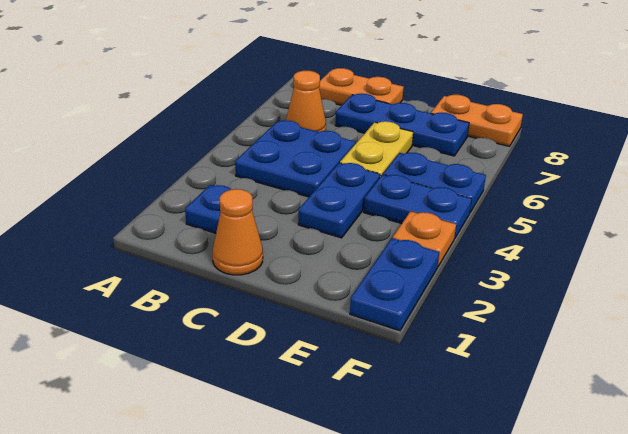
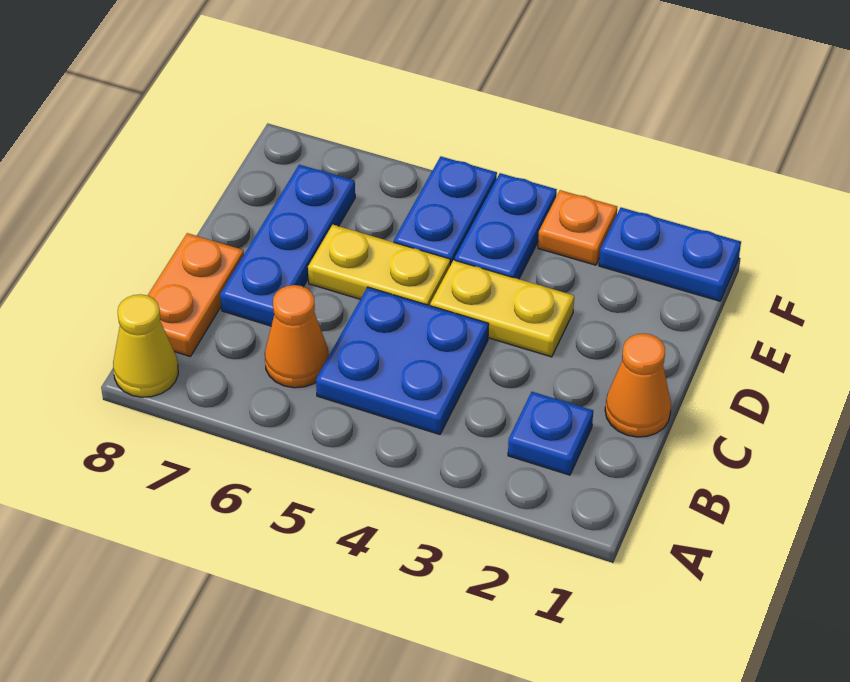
none -> yellow cone A8 level 1
blue plate D3:D4 level 1 -> yellow plate D3:D4 level 1
orange plate E8:F8 level 1 -> none

